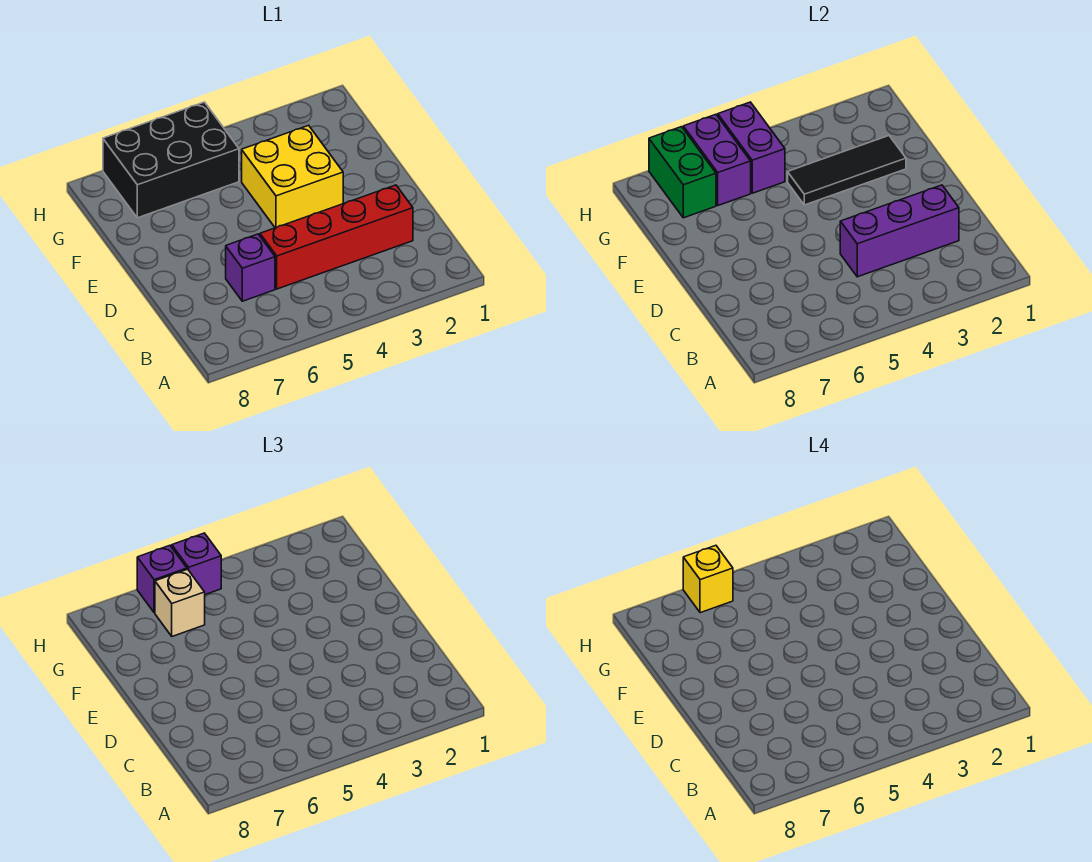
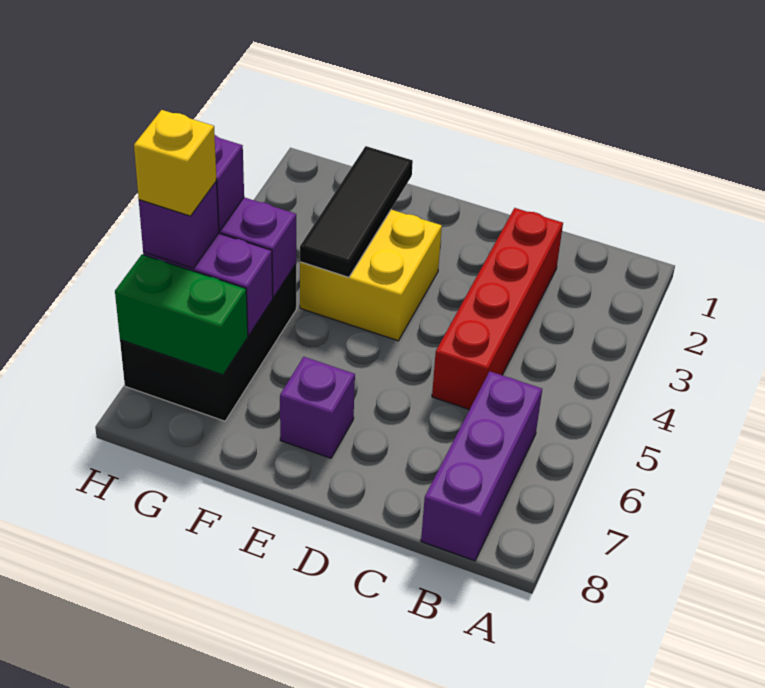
purple brick C2:C4 level 2 -> purple brick B6:B8 level 1
purple brick C6 level 1 -> purple brick E7 level 1
tan brick G6 level 3 -> none

